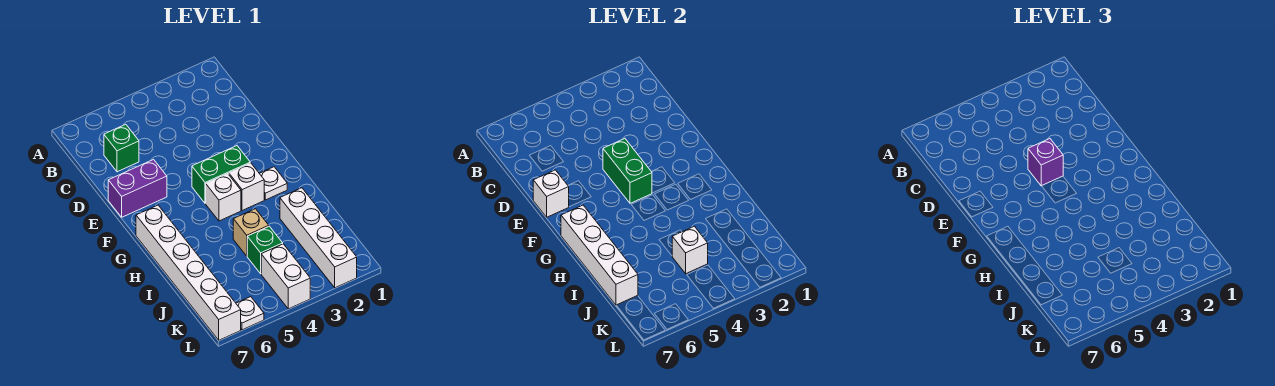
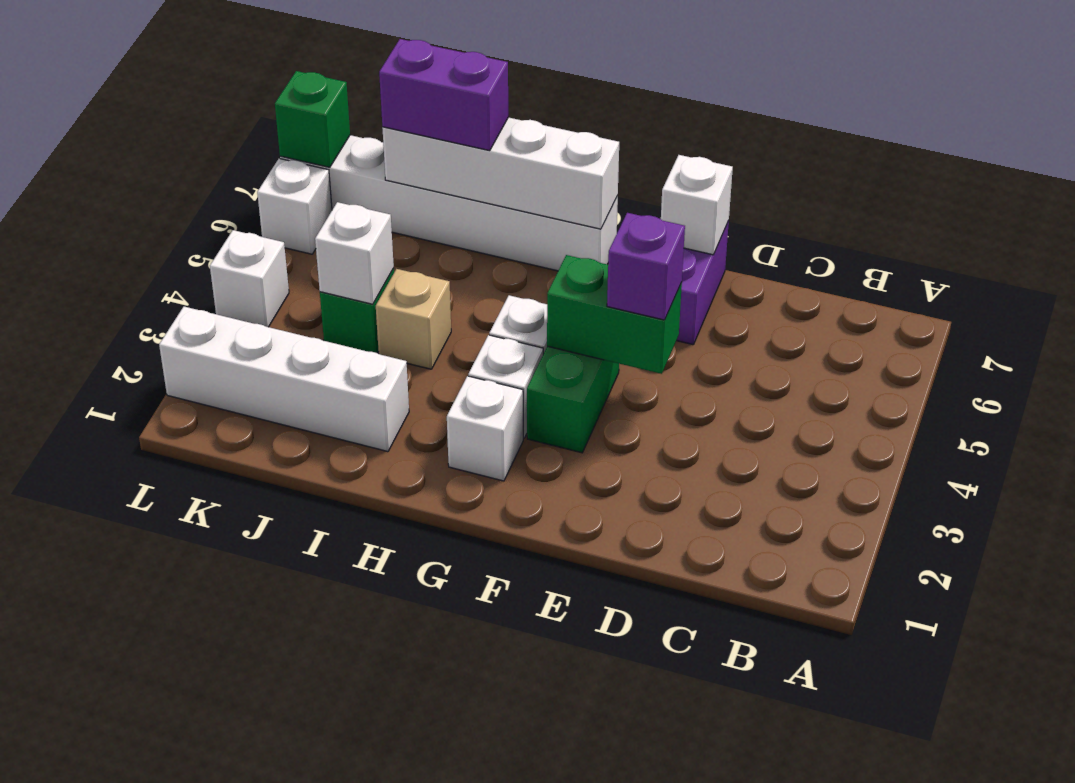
green brick C6 level 1 -> green brick L7 level 2
white plate G2 level 1 -> white brick G2 level 1
none -> purple brick I7:J7 level 3
white brick K4:L4 level 1 -> white brick L4 level 1
white plate L6 level 1 -> white brick L6 level 1

